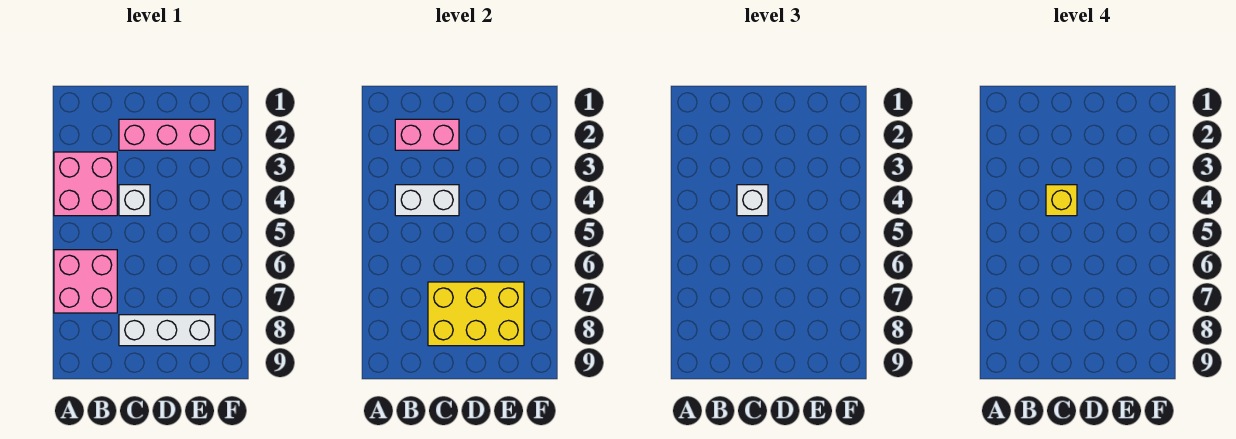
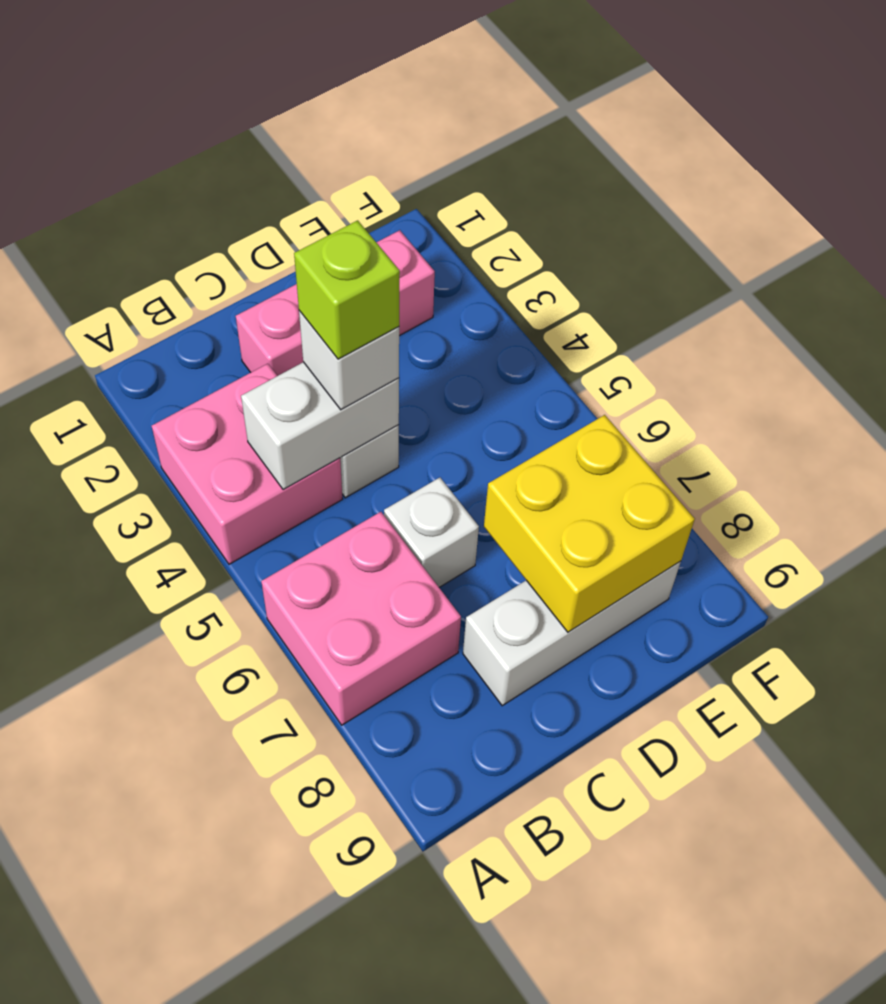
pink brick B2:C2 level 2 -> none
yellow brick C4 level 4 -> lime brick C4 level 4
none -> white brick C6 level 1
yellow brick C7:E8 level 2 -> yellow brick D7:E8 level 2

